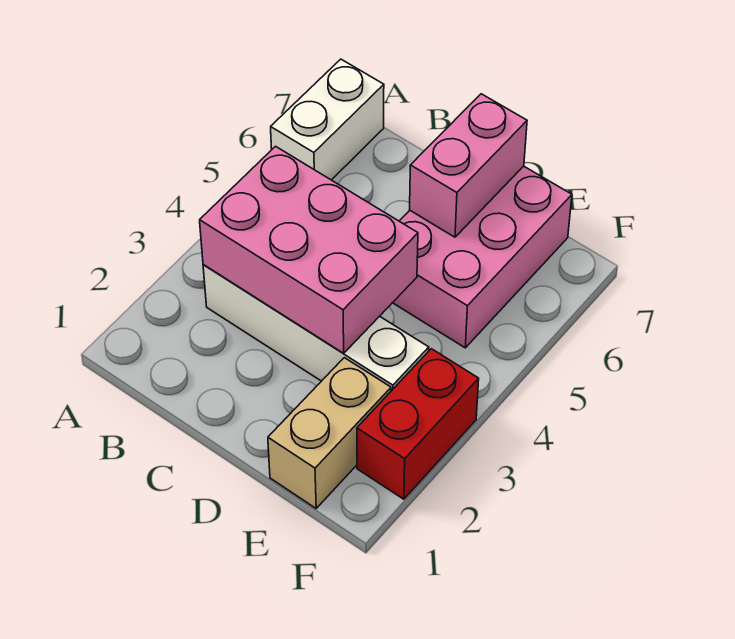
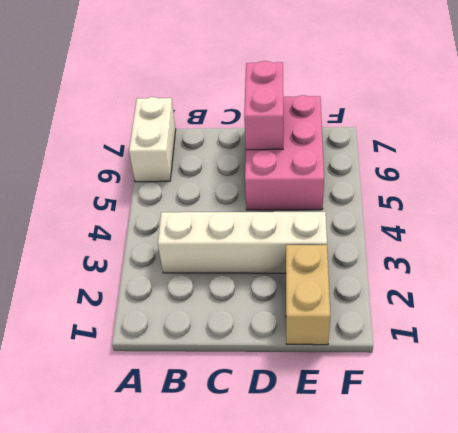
pink brick B3:D4 level 2 -> none
red brick F2:F3 level 1 -> none

